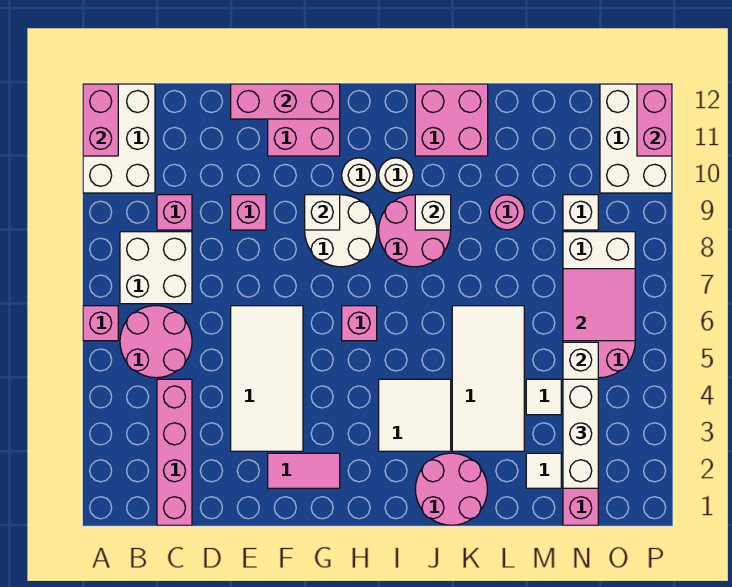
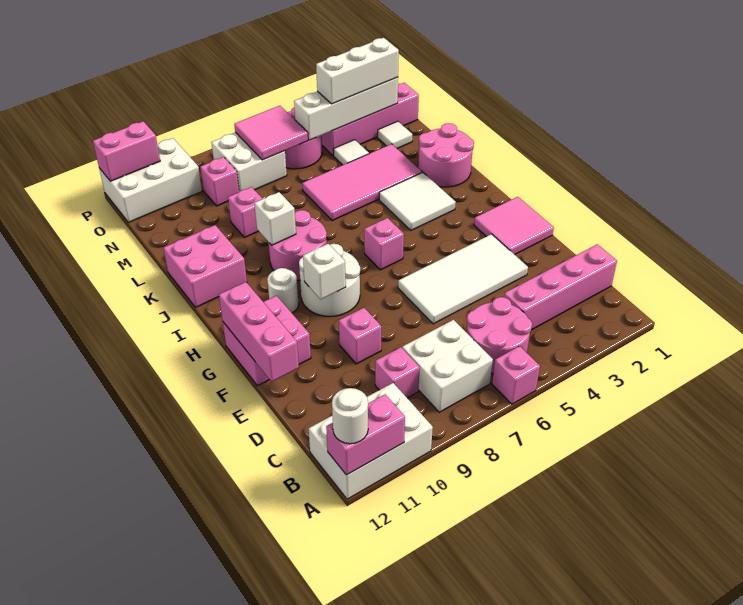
pink tile F2:G2 level 1 -> pink tile F1:G2 level 1
white round brick I10 level 1 -> white round brick A12 level 3
white tile K3:L6 level 1 -> pink tile K3:L6 level 1
pink round brick L9 level 1 -> pink brick L9 level 1
white brick N9 level 1 -> pink brick N9 level 1

